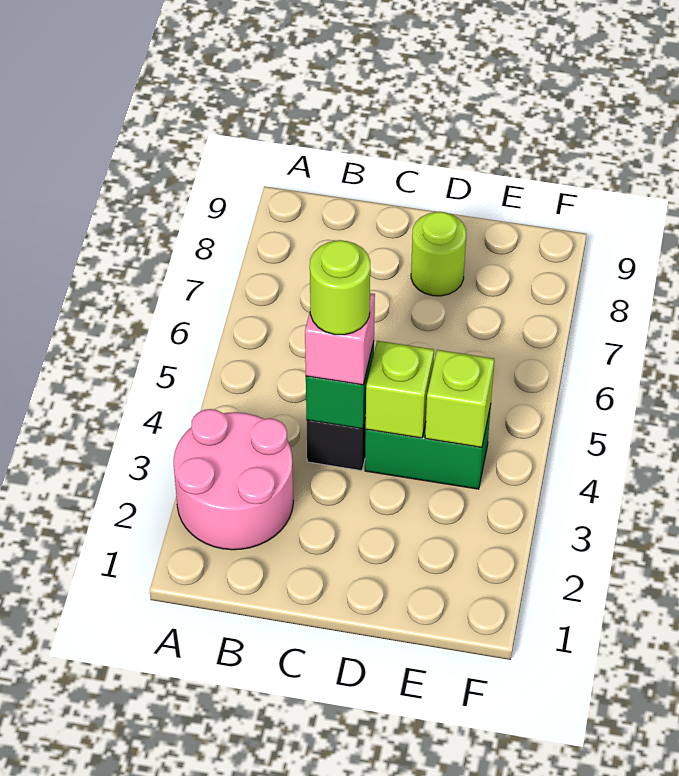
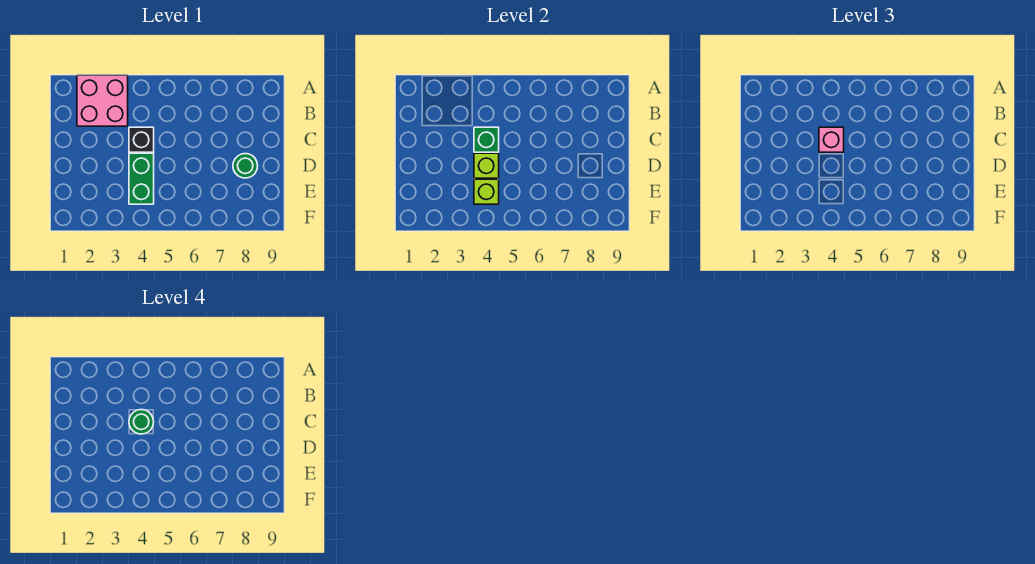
pink round brick A2:B3 level 1 -> pink brick A2:B3 level 1
lime round brick C4 level 4 -> green round brick C4 level 4
lime round brick D8 level 1 -> green round brick D8 level 1

